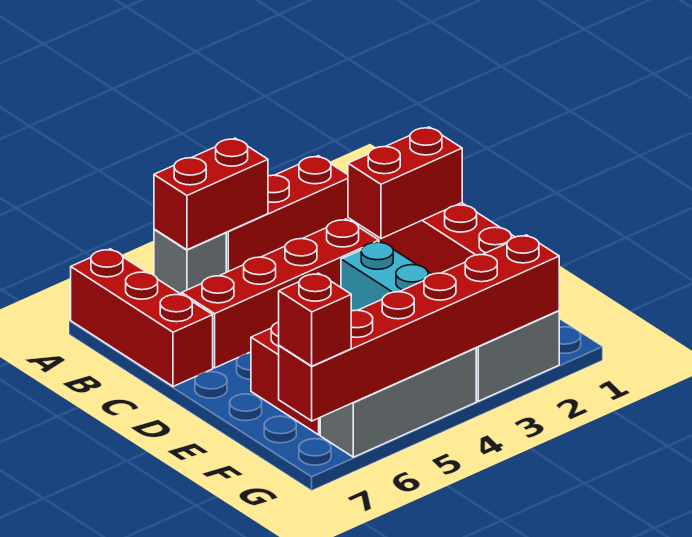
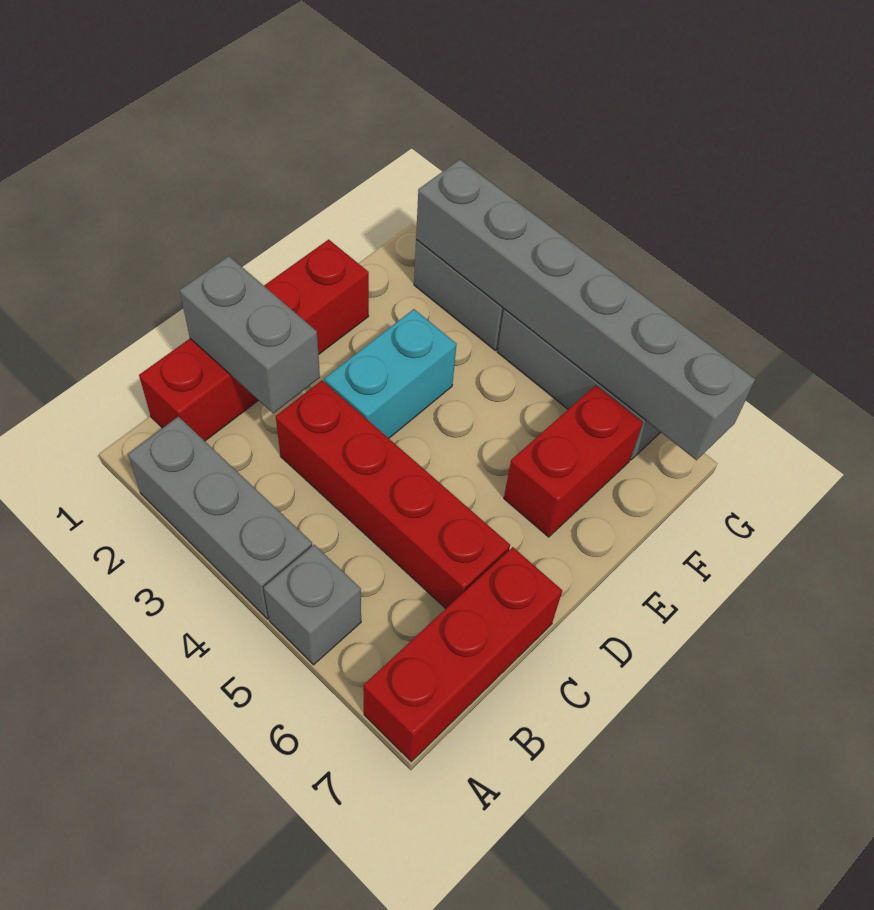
red brick A2:A4 level 1 -> grey brick A2:A4 level 1
red brick A4:A5 level 2 -> none
red brick C1:C2 level 2 -> grey brick C1:C2 level 2
red brick G2:G7 level 2 -> grey brick G2:G7 level 2
red brick G7 level 3 -> none

